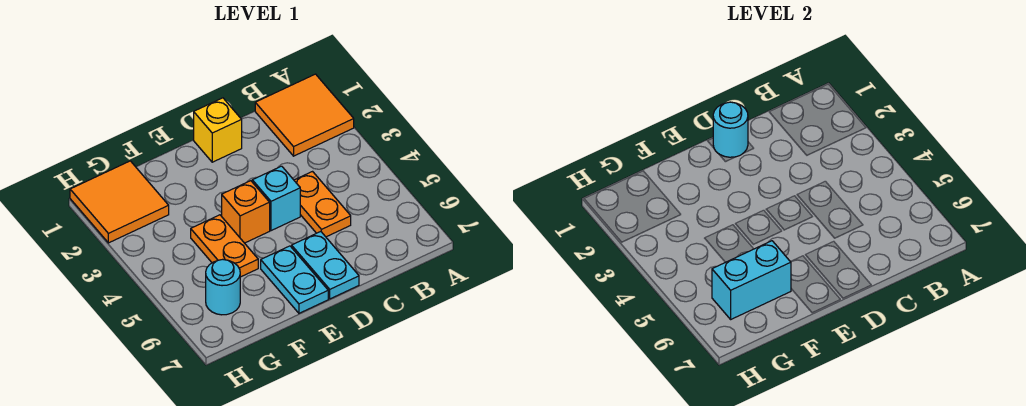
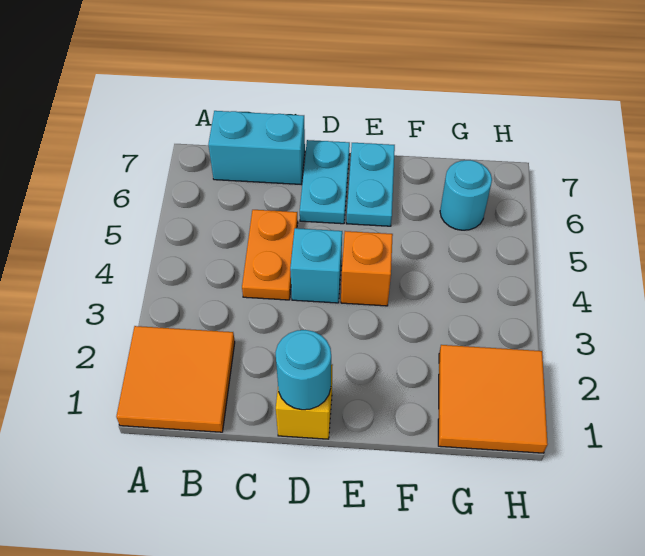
orange plate F4:F5 level 1 -> none
cyan brick F6:G6 level 2 -> cyan brick B7:C7 level 1

